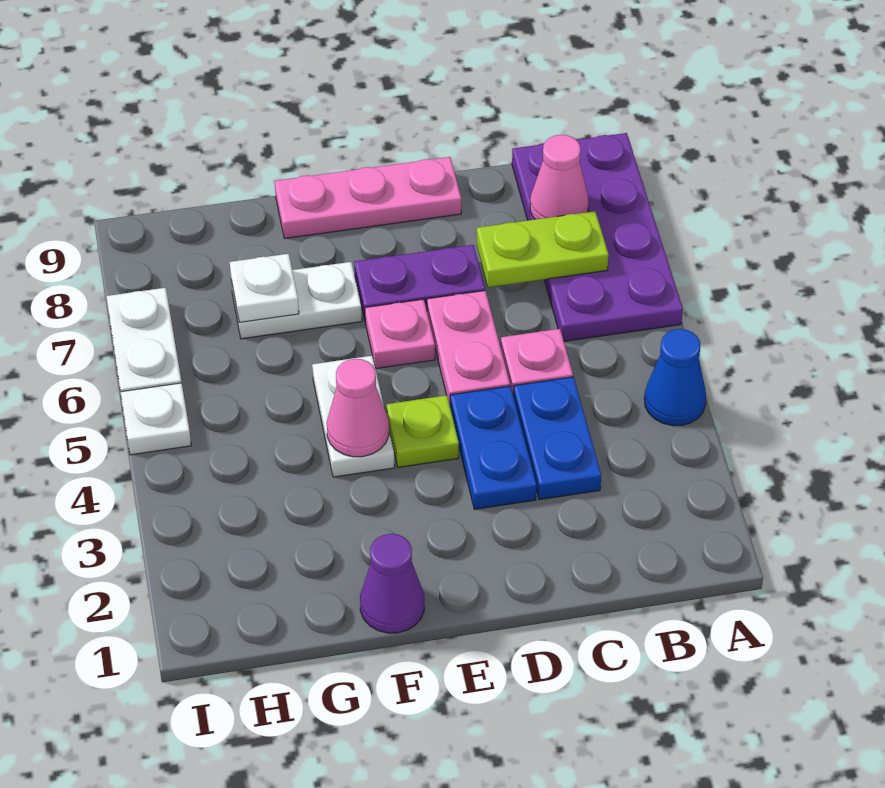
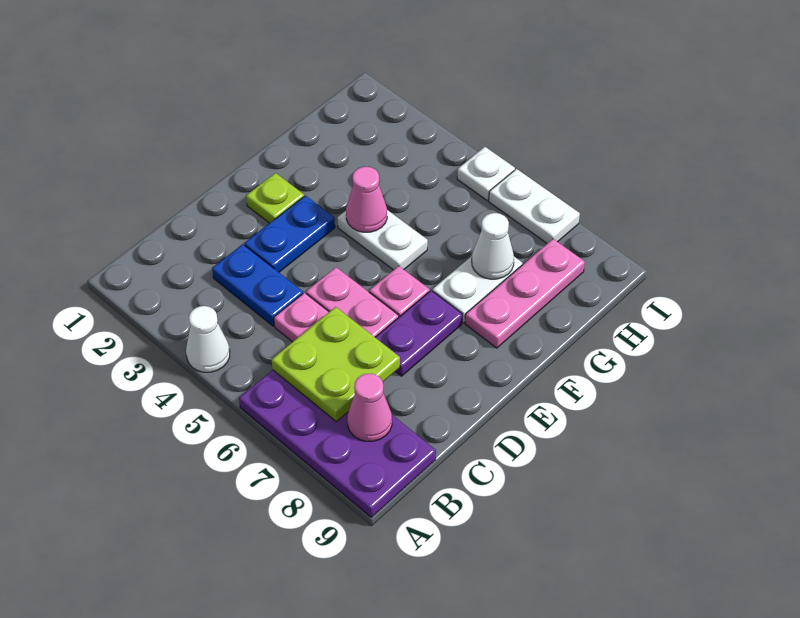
blue cone A4 level 1 -> white cone A4 level 1
lime plate B7:C7 level 2 -> lime plate B6:C7 level 2
blue plate D3:D4 level 1 -> blue plate D3:E3 level 1
pink plate D9:F9 level 1 -> pink plate F8:H8 level 1
lime plate E4 level 1 -> lime plate E2 level 1
purple cone F1 level 1 -> none
white plate G7 level 2 -> white cone G7 level 2

